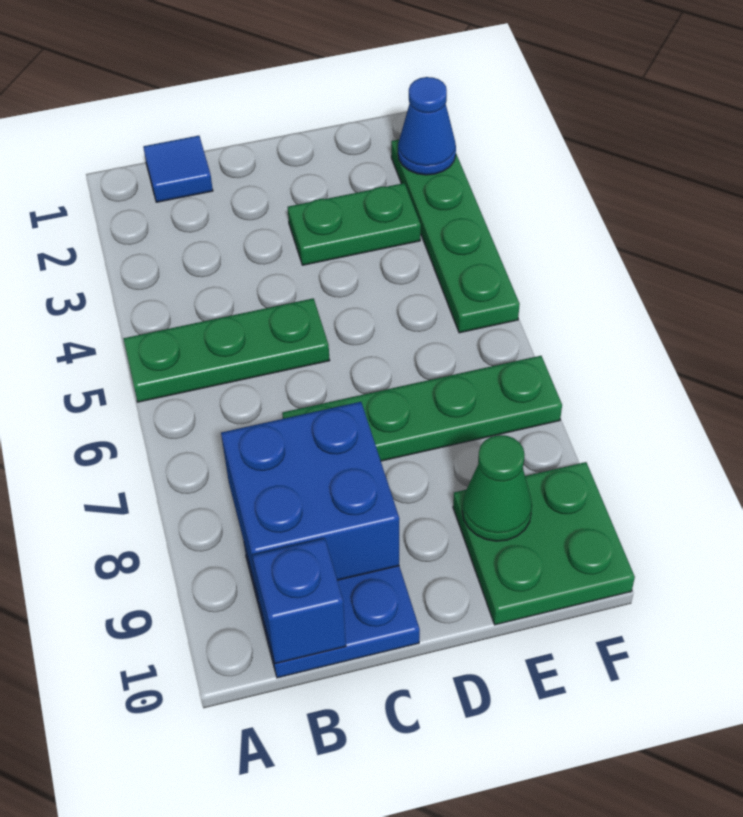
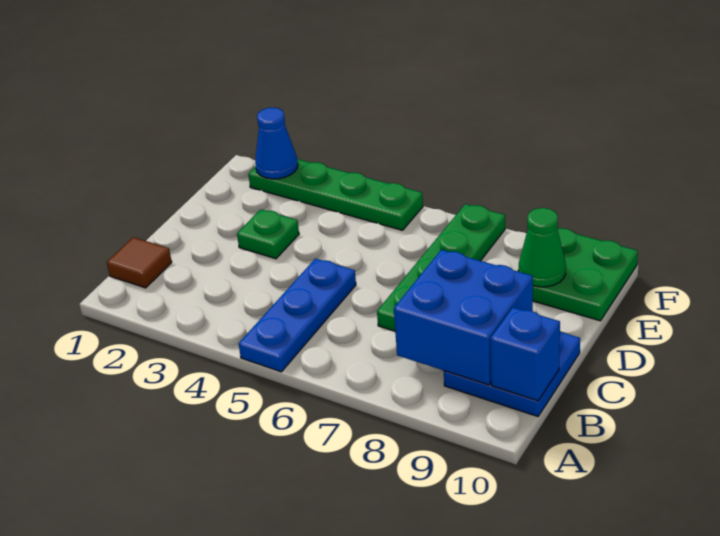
green plate A5:C5 level 1 -> blue plate A5:C5 level 1
blue tile B1 level 1 -> brown tile B1 level 1
green plate D3:E3 level 1 -> green plate D3 level 1

